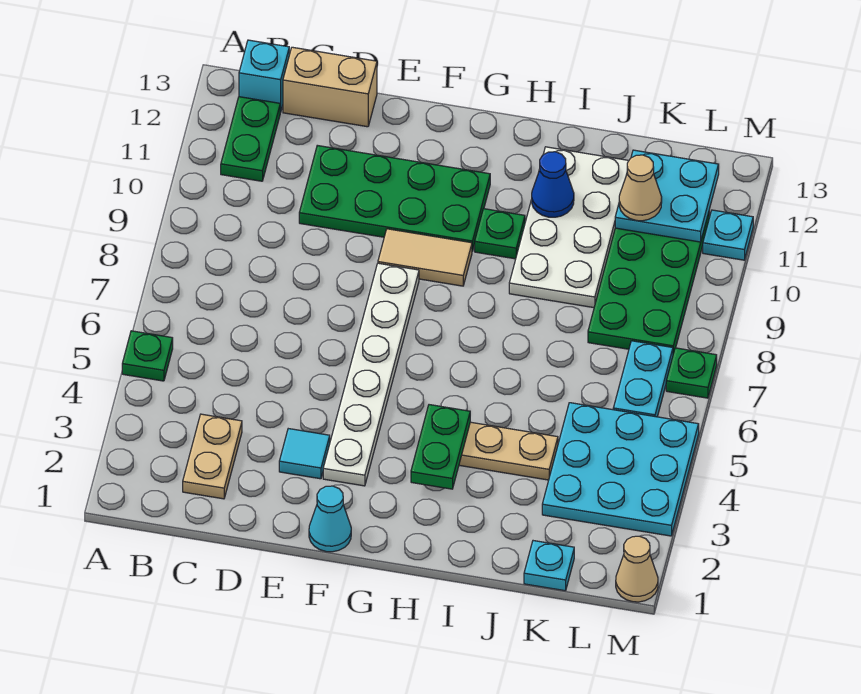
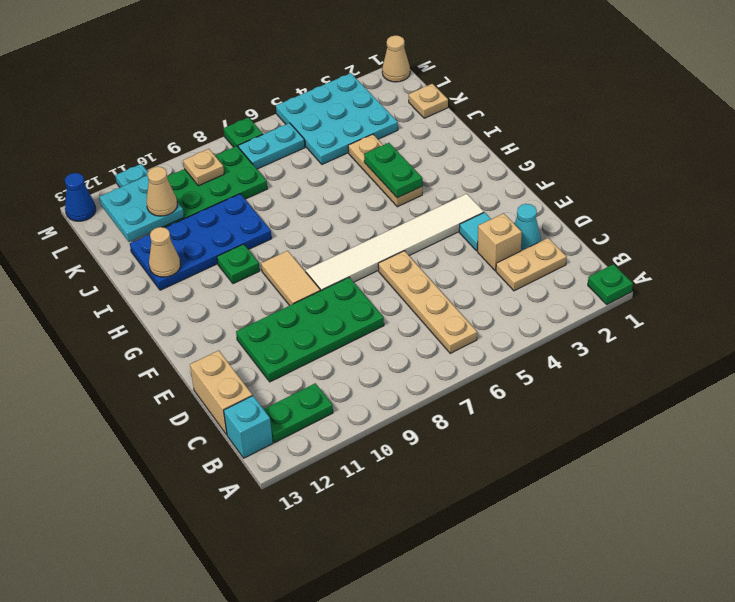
green plate A5 level 1 -> green plate A1 level 1
none -> tan plate B6:E6 level 1
none -> tan brick D3 level 1
green plate D10:G11 level 1 -> green plate D8:E11 level 1
cyan cone F1 level 1 -> cyan cone D2 level 1
white plate F3:F8 level 1 -> white tile F3:F8 level 1
green plate H3:H4 level 2 -> green plate H4:I4 level 2
white plate I9:J12 level 1 -> blue plate I9:J12 level 1
blue cone I11 level 2 -> blue cone M13 level 1
none -> tan cone I12 level 2
cyan plate K1 level 1 -> tan plate K1 level 1
none -> tan plate L9 level 2

